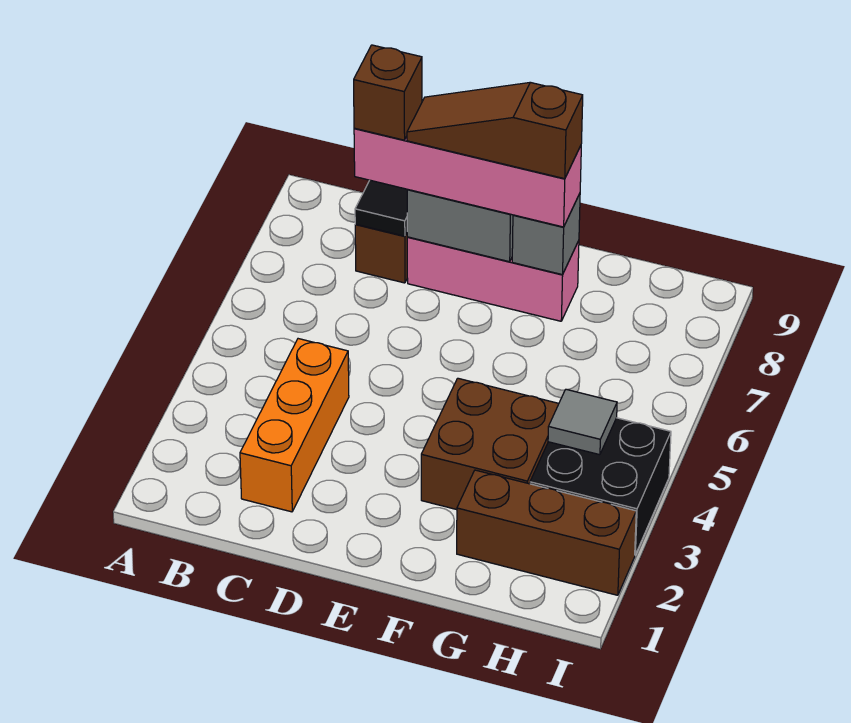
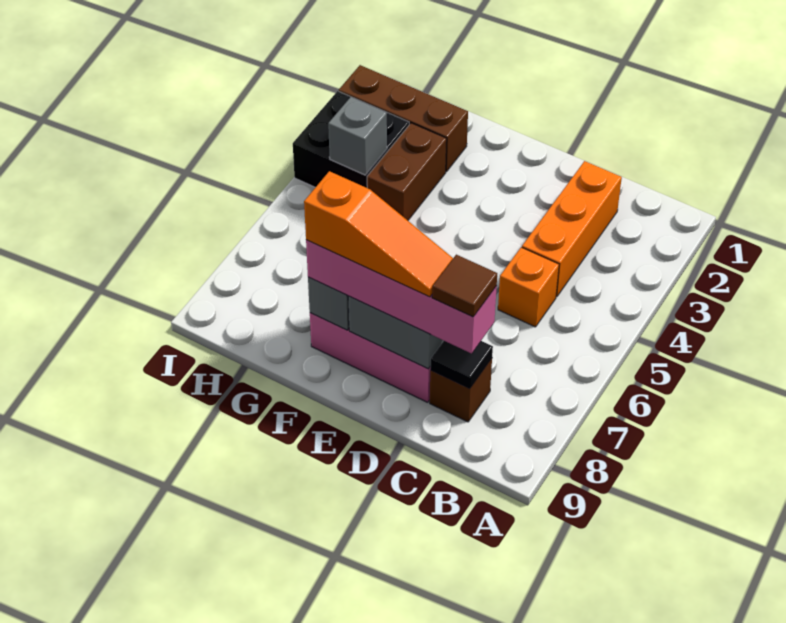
none -> orange brick C5 level 1
brown brick C8 level 4 -> brown tile C8 level 4
brown slope D8:F8 level 4 top F -> orange slope D8:F8 level 4 top F
brown brick F3:G4 level 1 -> brown brick G3:G4 level 1
grey tile H4 level 2 -> grey brick H4 level 2

